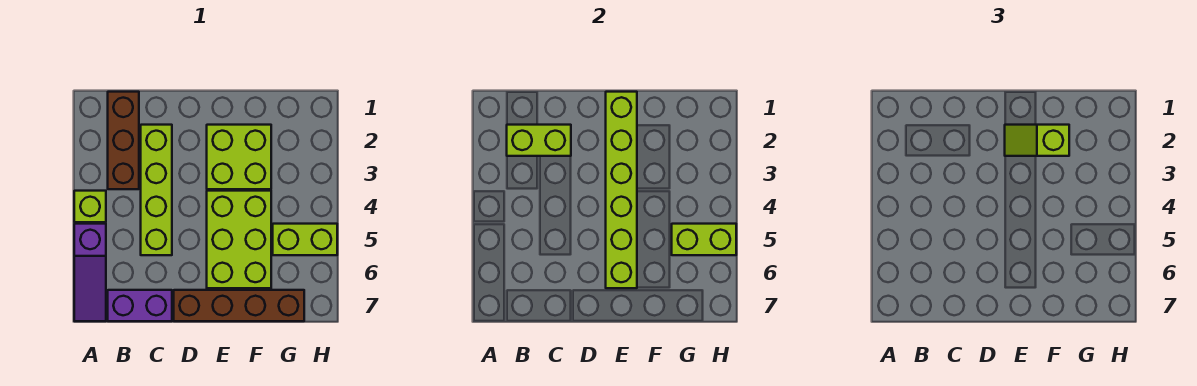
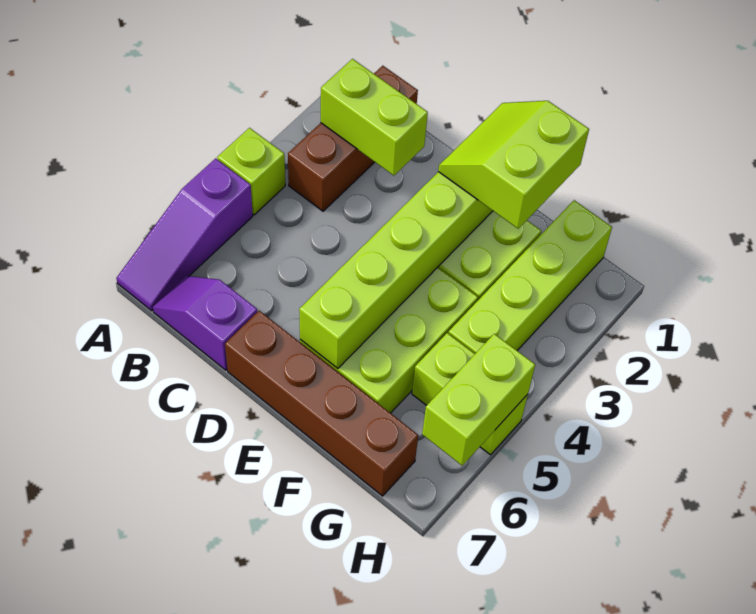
purple brick B7:C7 level 1 -> purple slope B7:C7 level 1 top C
lime brick C2:C5 level 1 -> lime brick G1:G4 level 1
lime slope E2:F2 level 3 top F -> lime slope E1:F2 level 3 top F
lime brick G5:H5 level 2 -> lime brick H5:H6 level 2

